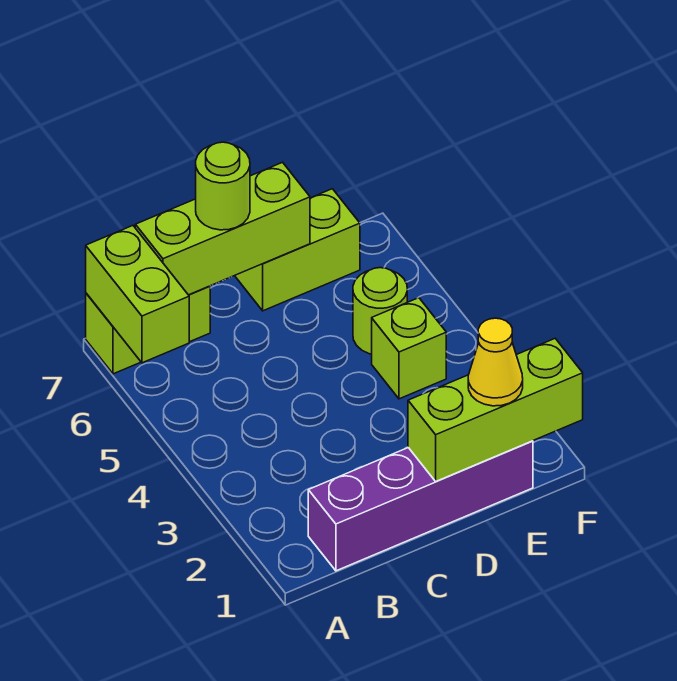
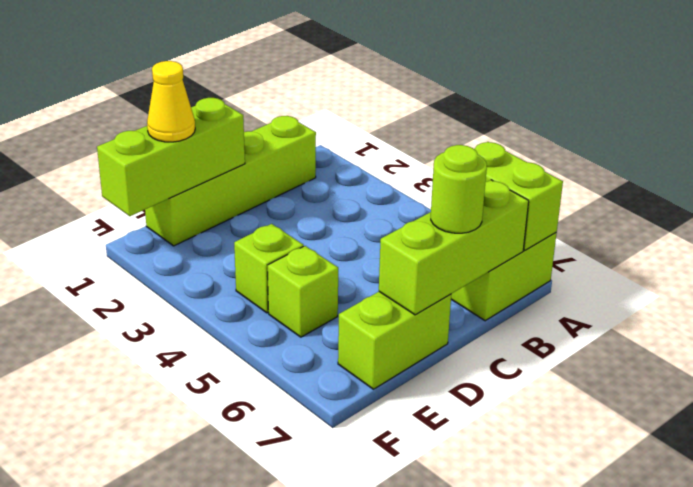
purple brick B1:E1 level 1 -> lime brick B1:E1 level 1
lime round brick E5 level 1 -> lime brick E5 level 1

